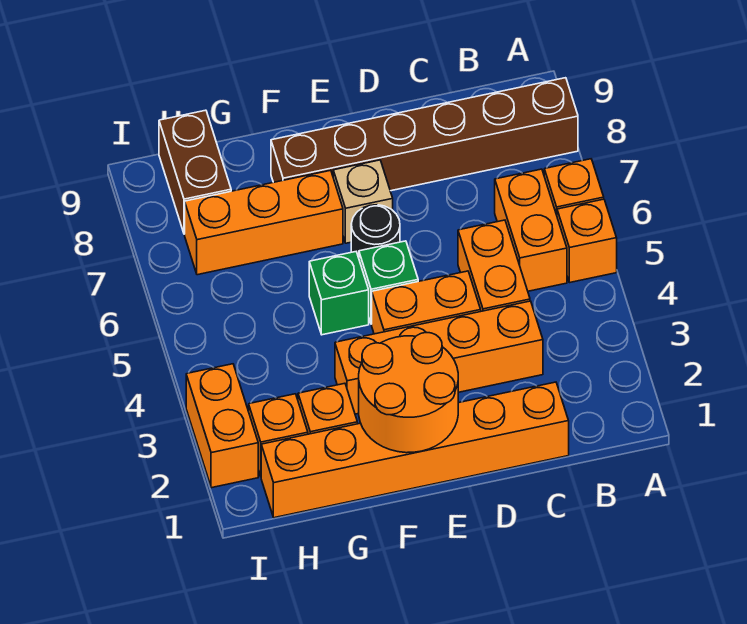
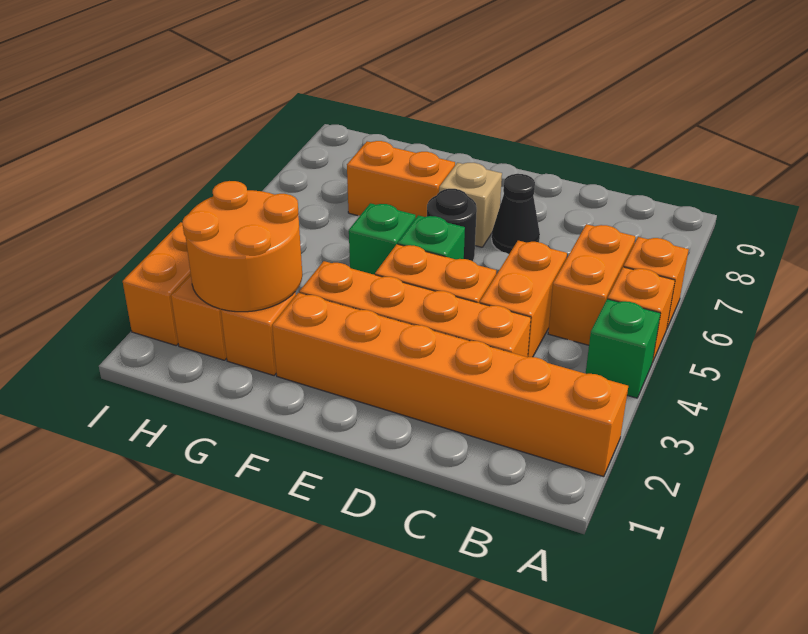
none -> green brick A4 level 1
brown brick A8:F8 level 1 -> none
orange brick C1:H1 level 1 -> orange brick A2:F2 level 1
none -> black cone D7 level 1
orange round brick E1:F2 level 2 -> orange round brick G2:H3 level 2
orange brick F7:H7 level 1 -> orange brick F7:G7 level 1
brown brick H8:H9 level 1 -> none

